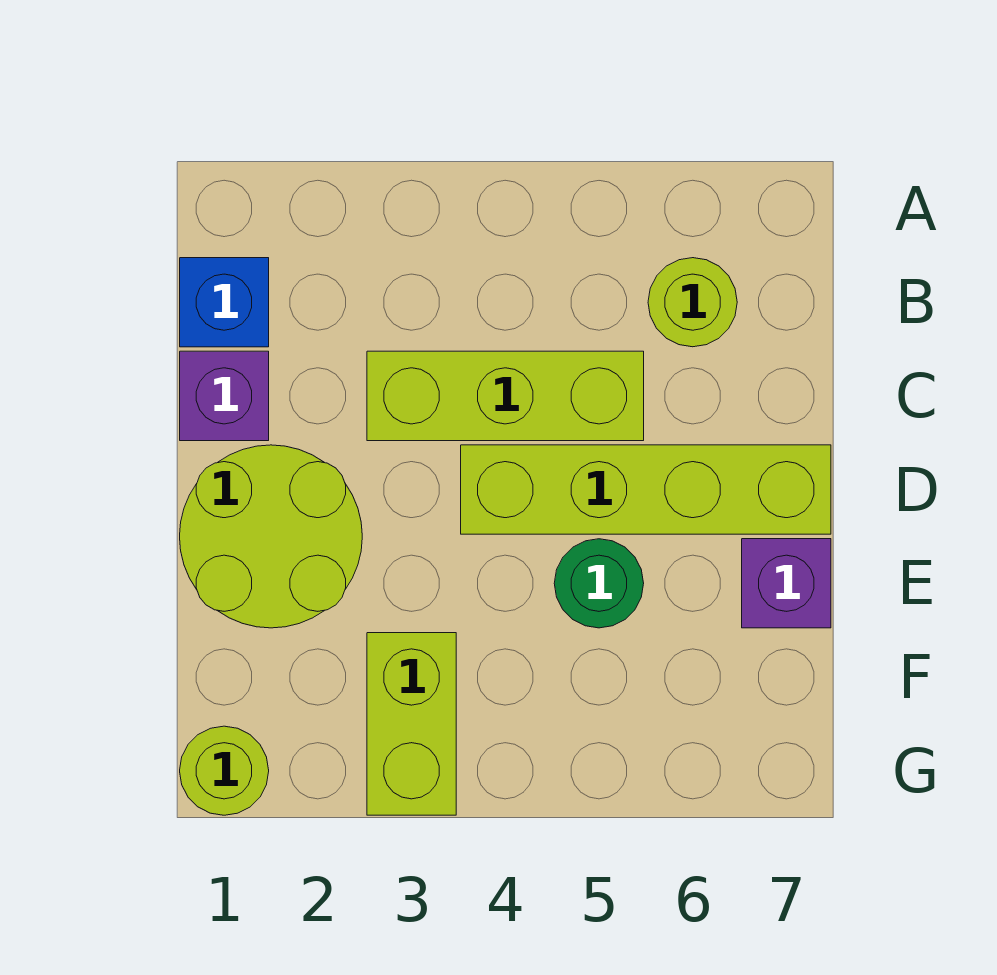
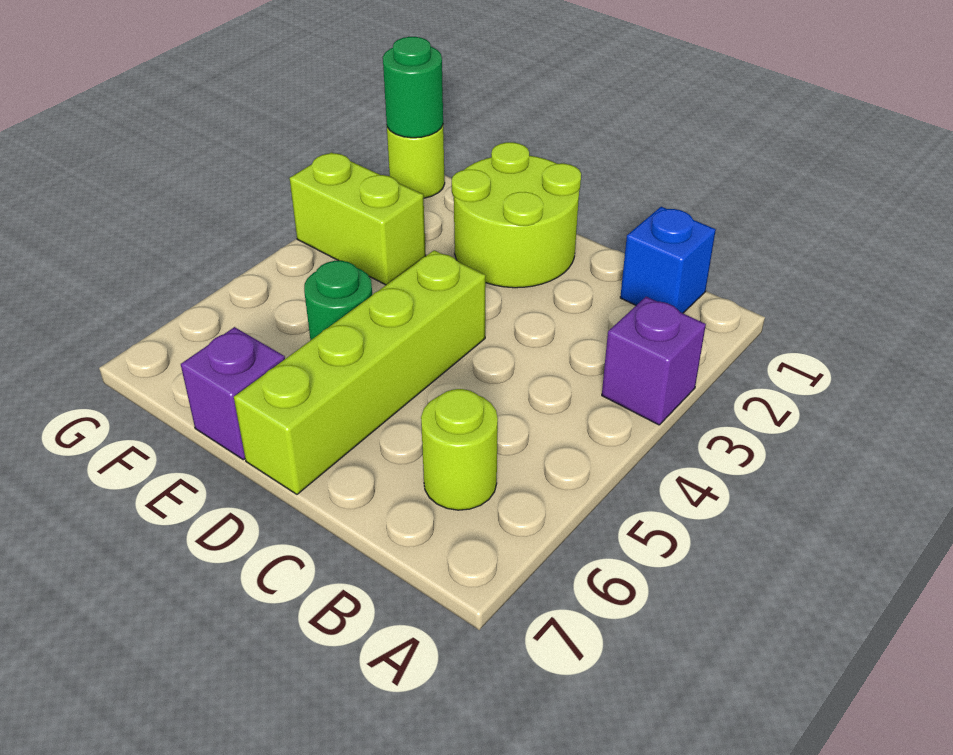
purple brick C1 level 1 -> purple brick A3 level 1
lime brick C3:C5 level 1 -> none
none -> green round brick G1 level 2

